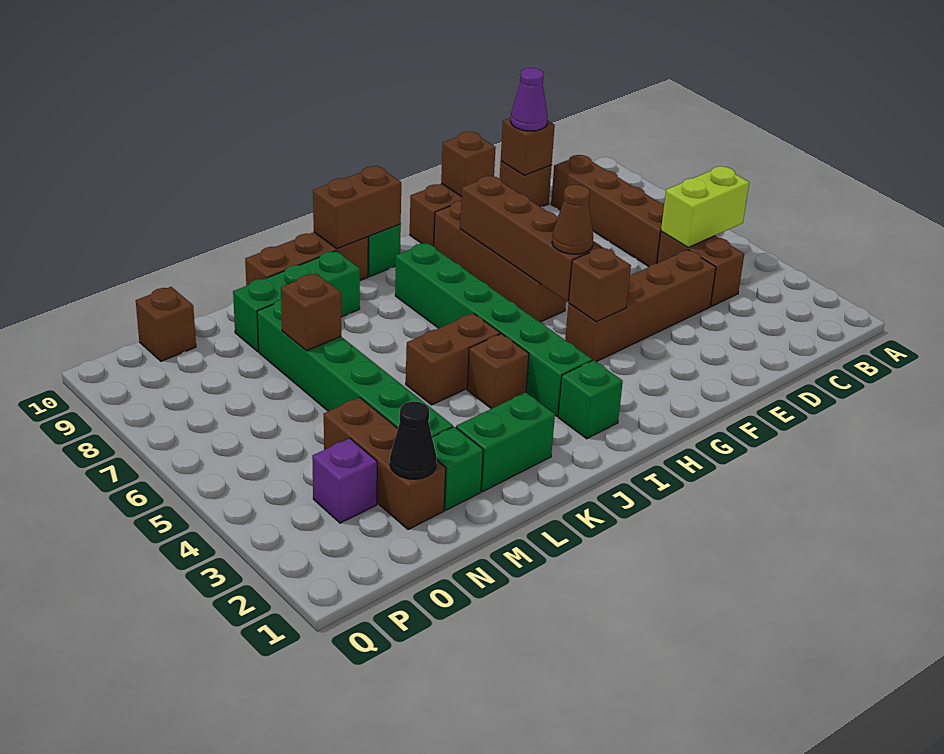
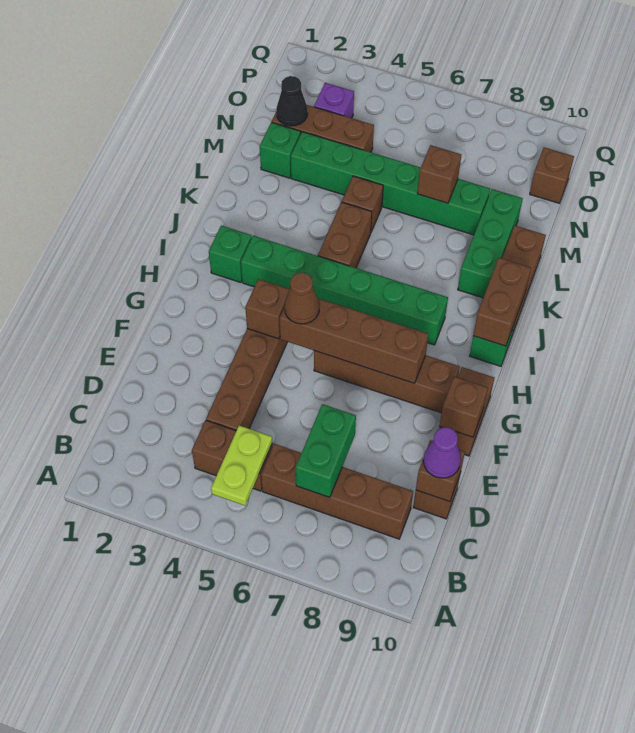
lime brick B5:C5 level 2 -> lime plate B5:C5 level 2
brown brick J4 level 1 -> brown brick L5 level 1
green brick K2:L2 level 1 -> green brick C7:D7 level 2

